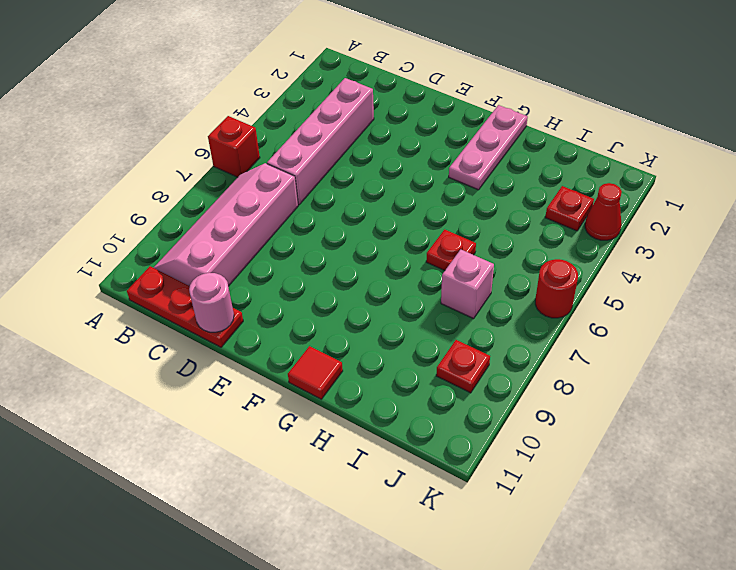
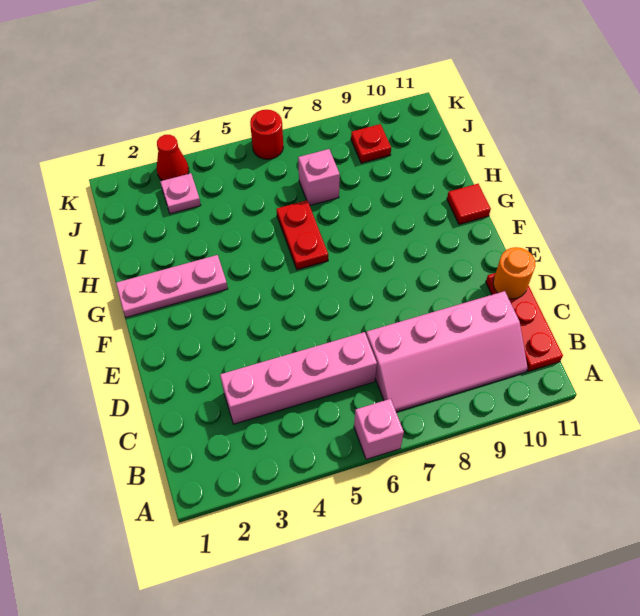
red brick A6 level 1 -> pink brick A6 level 1
pink round brick D11 level 2 -> orange round brick D11 level 2
red plate H6 level 1 -> red plate G6:H6 level 1
red plate J3 level 1 -> pink plate J3 level 1

